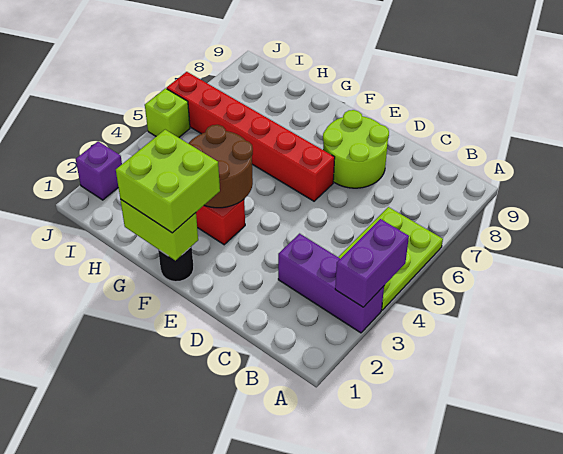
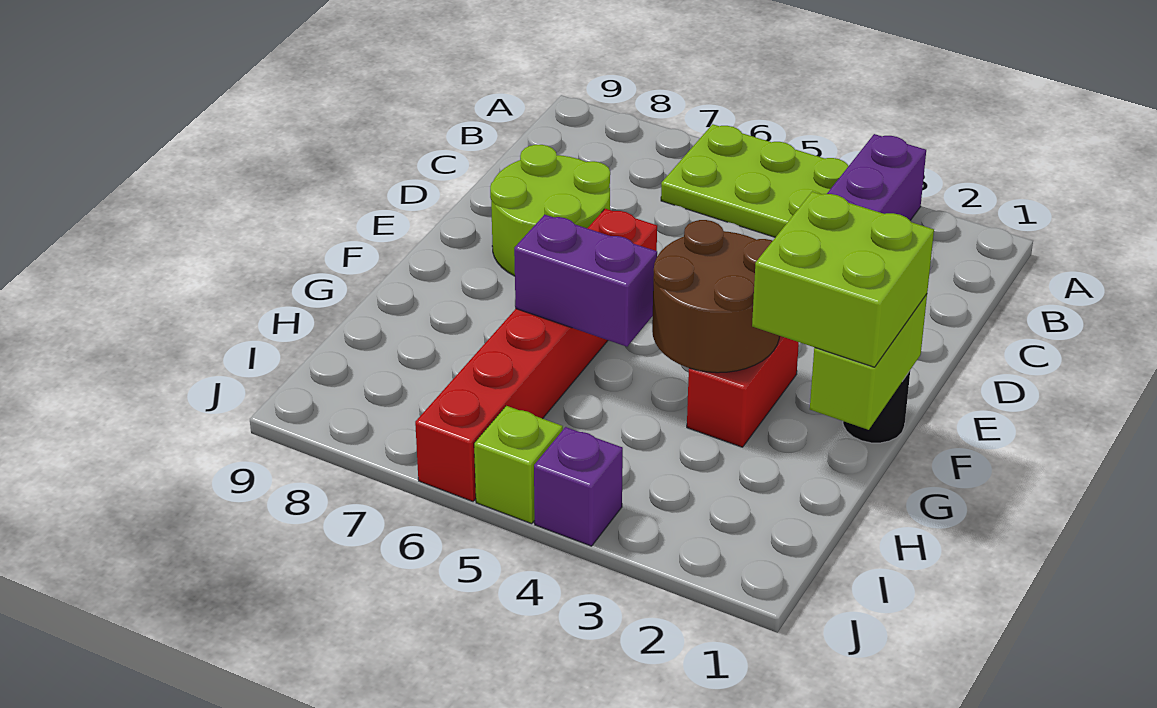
purple brick A3:A4 level 2 -> purple brick G5:G6 level 2
purple brick J2 level 1 -> purple brick J4 level 1

